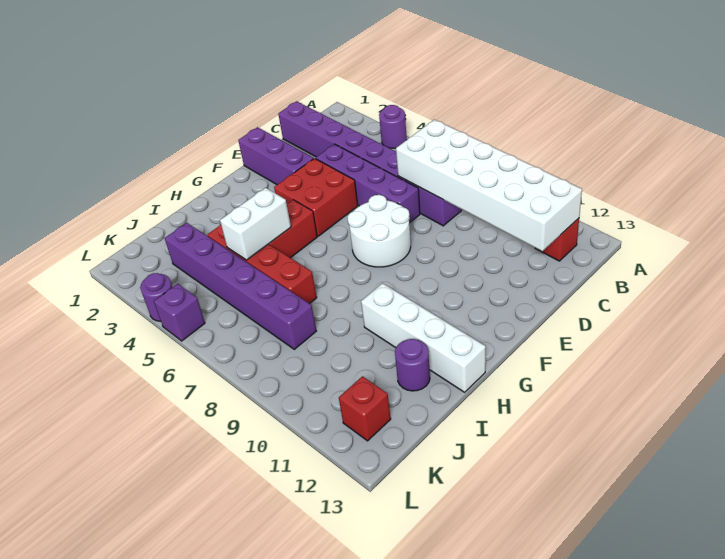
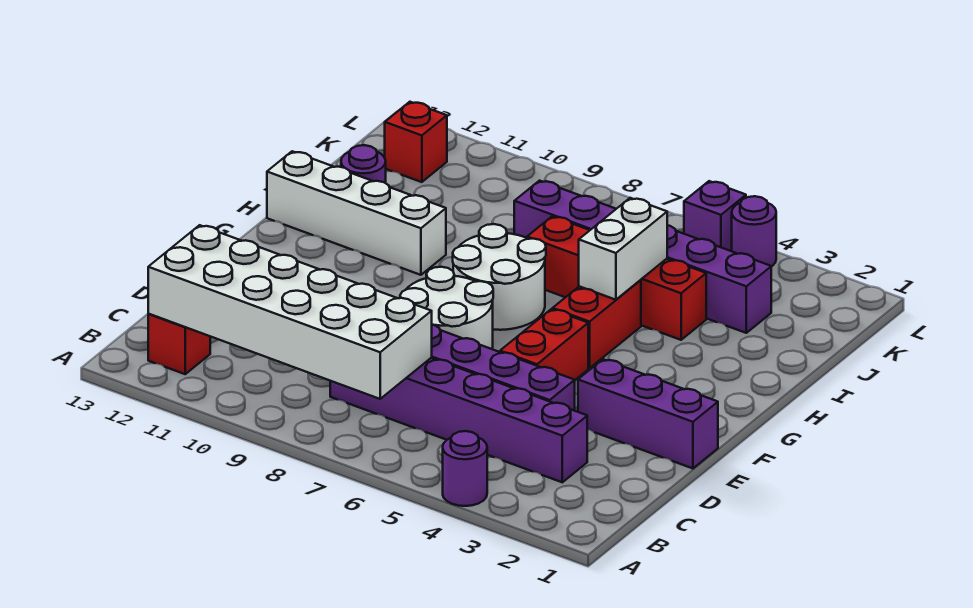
purple brick C1:C8 level 1 -> purple brick C3:C8 level 1
red brick E4:F5 level 1 -> red brick E5:F5 level 1
none -> white round brick G7:H8 level 1

